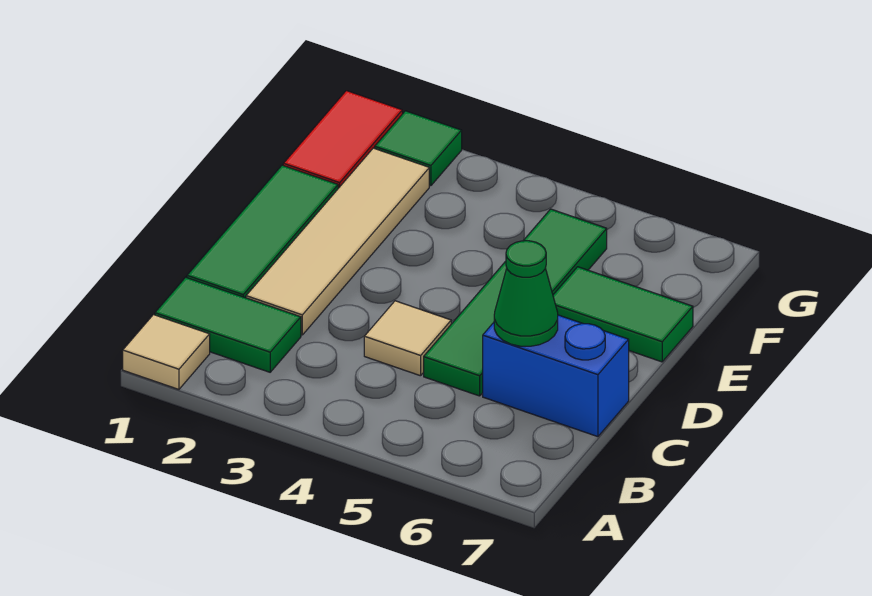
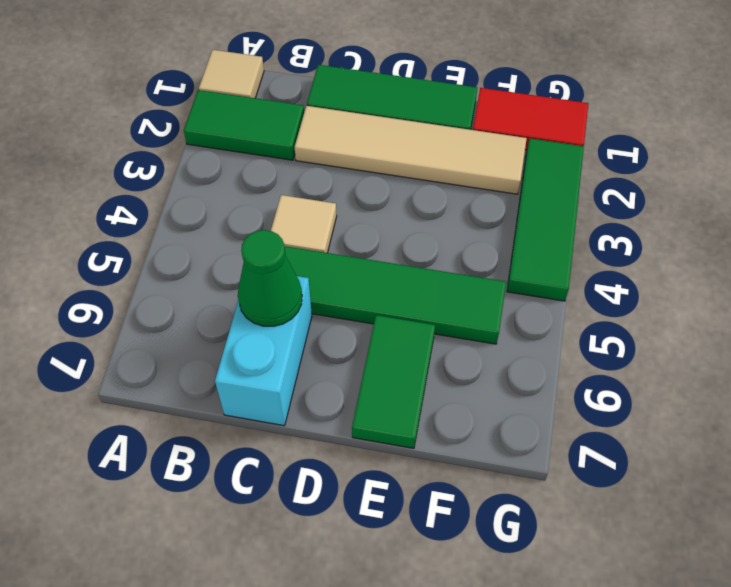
green tile B1:B2 level 1 -> green tile A2:B2 level 1
blue brick C6:C7 level 1 -> cyan brick C6:C7 level 1
green tile G2 level 1 -> green tile G2:G4 level 1

